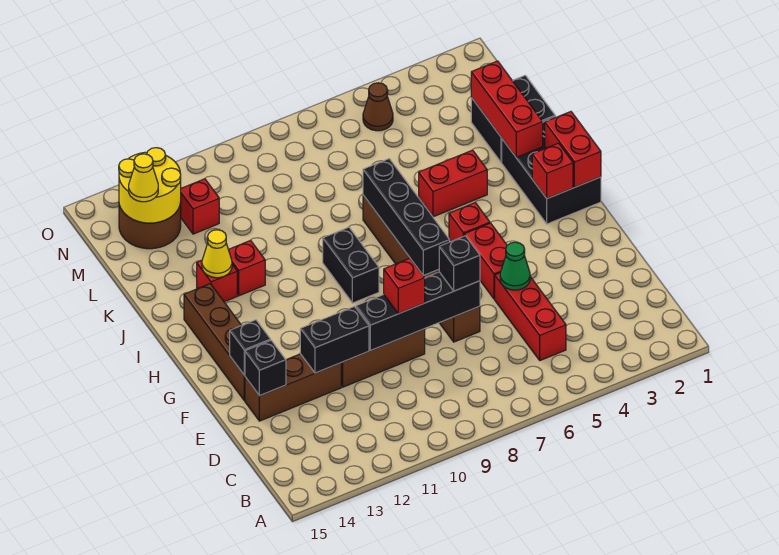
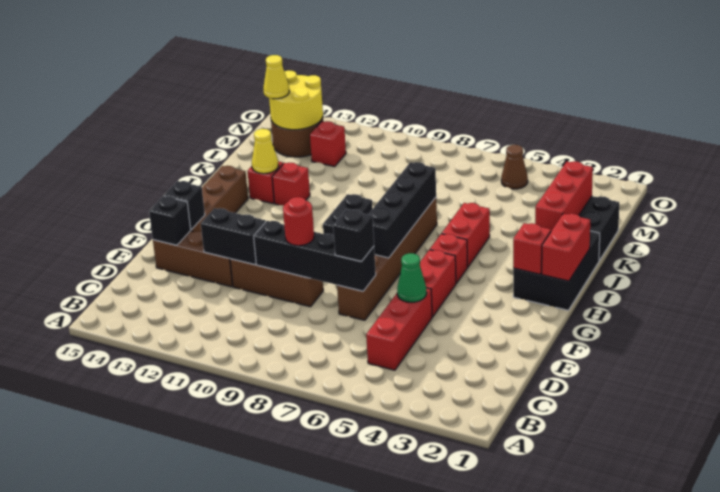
red brick E9 level 3 -> red round brick E9 level 3
red brick J4:J5 level 1 -> red brick I5:J5 level 1

